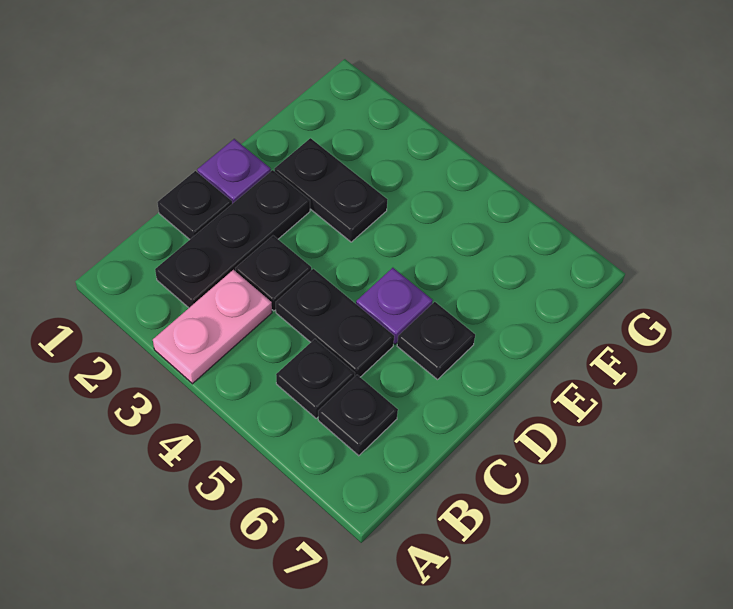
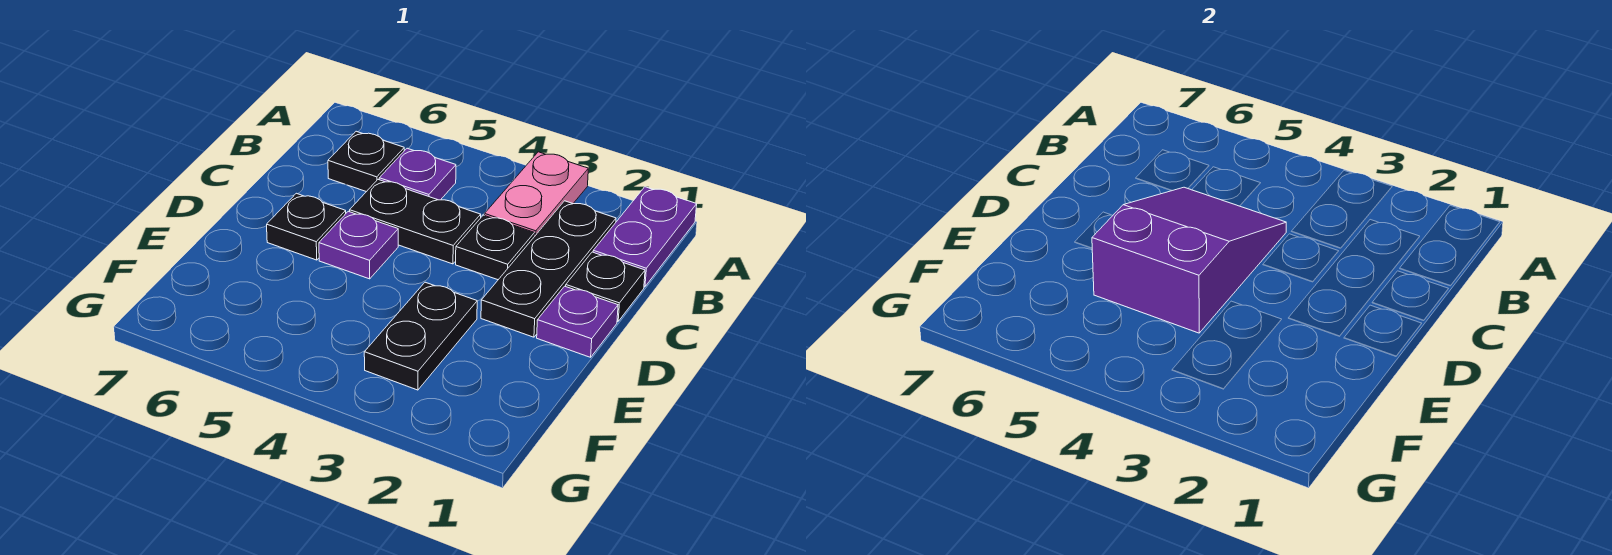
none -> purple plate A1:B1 level 1
black plate B5 level 1 -> purple plate B5 level 1
none -> purple slope C4:E5 level 2 top E
black plate E2:E3 level 1 -> black plate E3:F3 level 1

